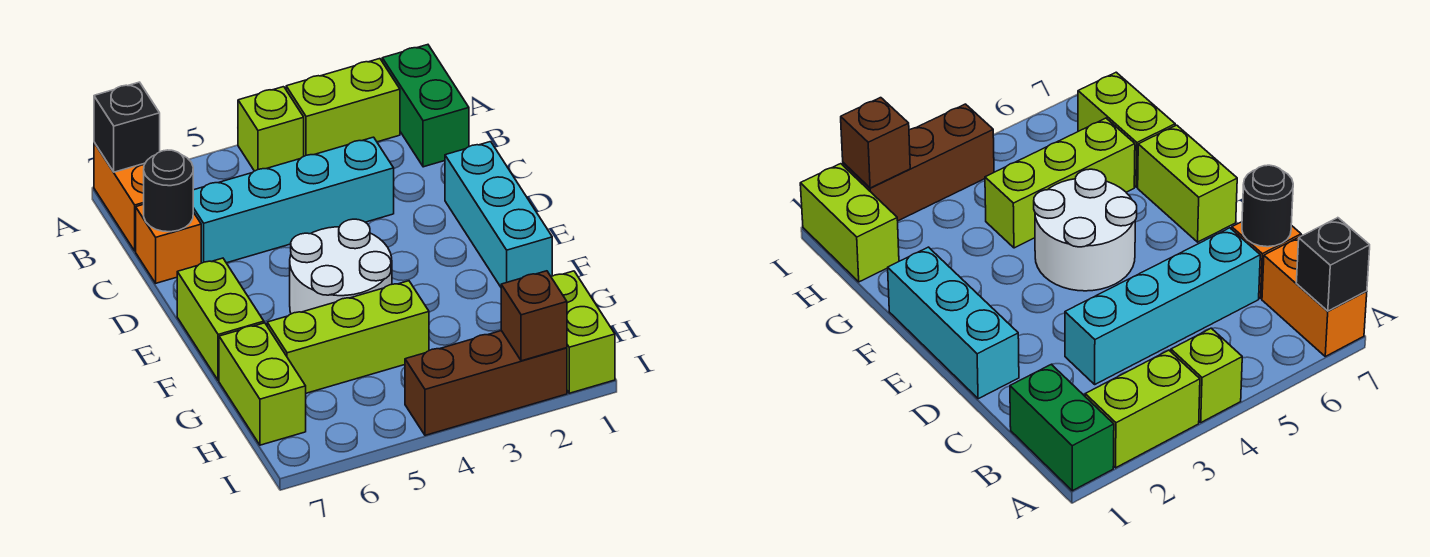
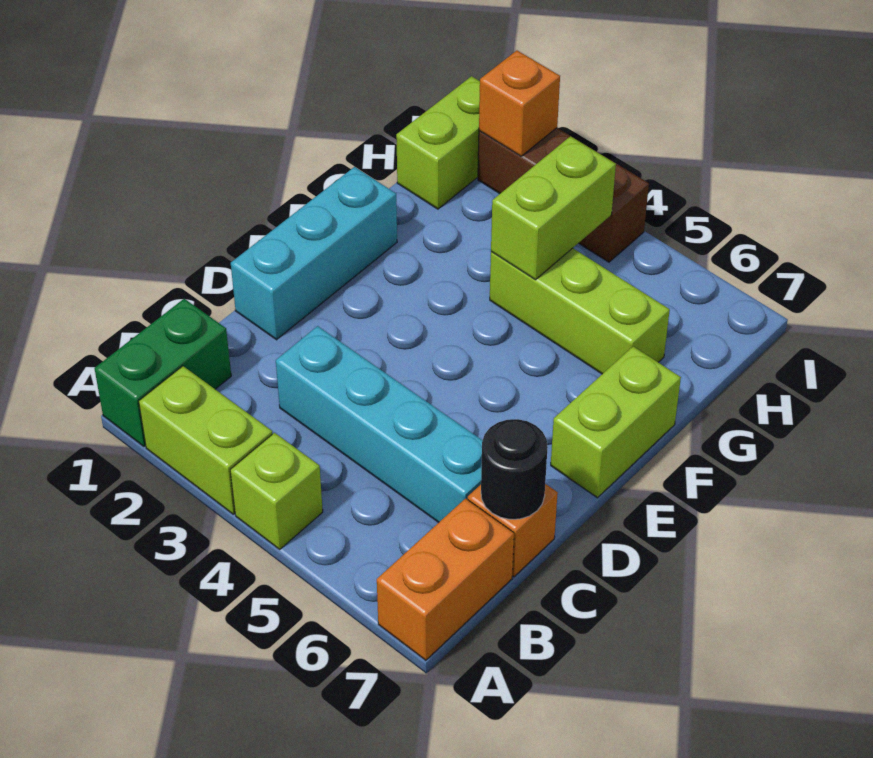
black brick A7 level 2 -> none
white round brick E4:F5 level 1 -> none
lime brick G7:H7 level 1 -> lime brick G4:H4 level 2
brown brick I2 level 2 -> orange brick I2 level 2

